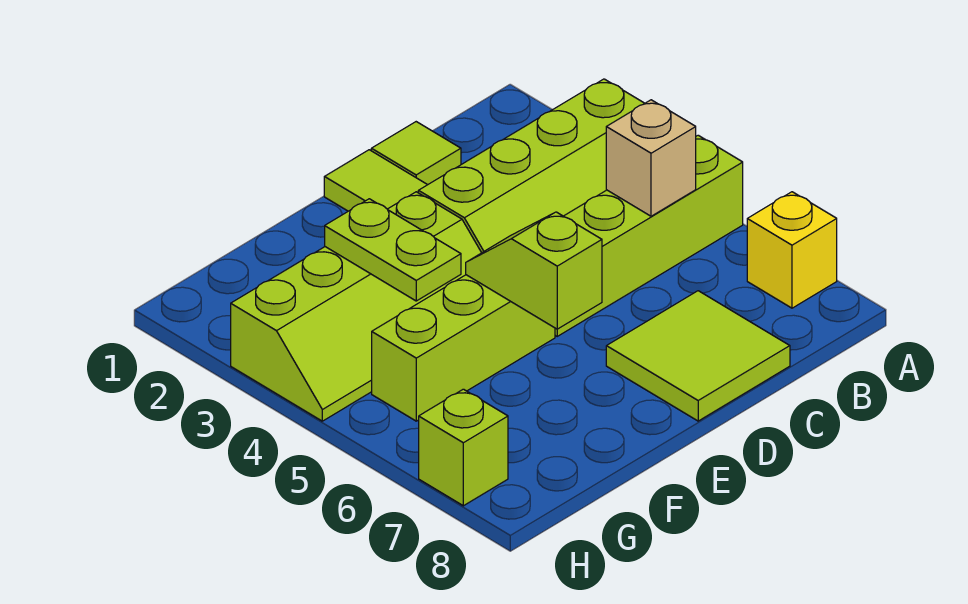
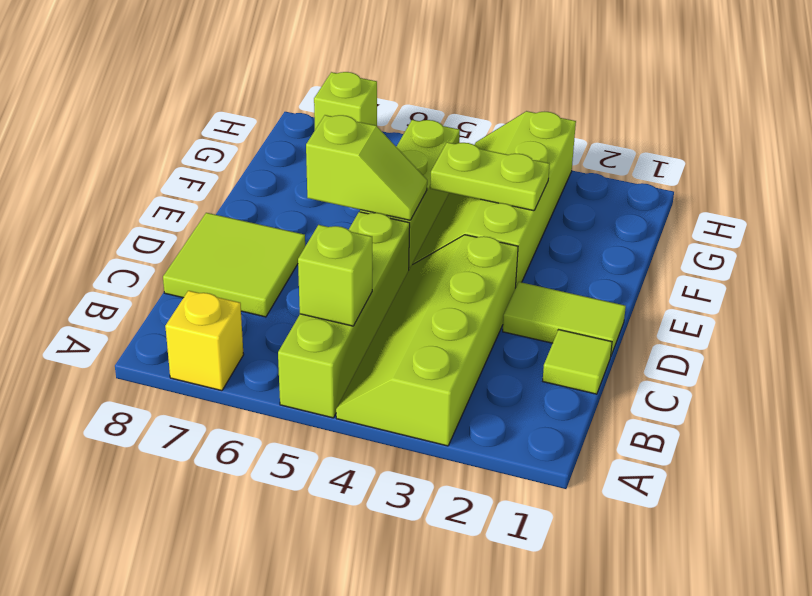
tan brick B5 level 2 -> lime brick B5 level 2

